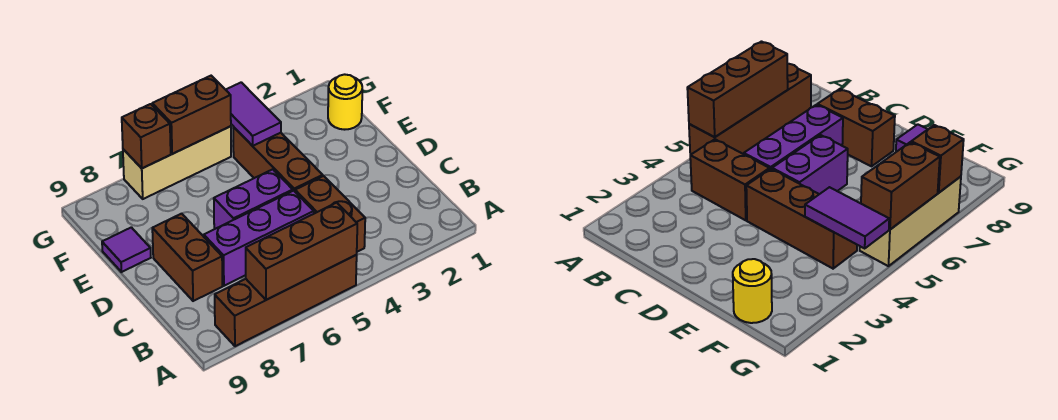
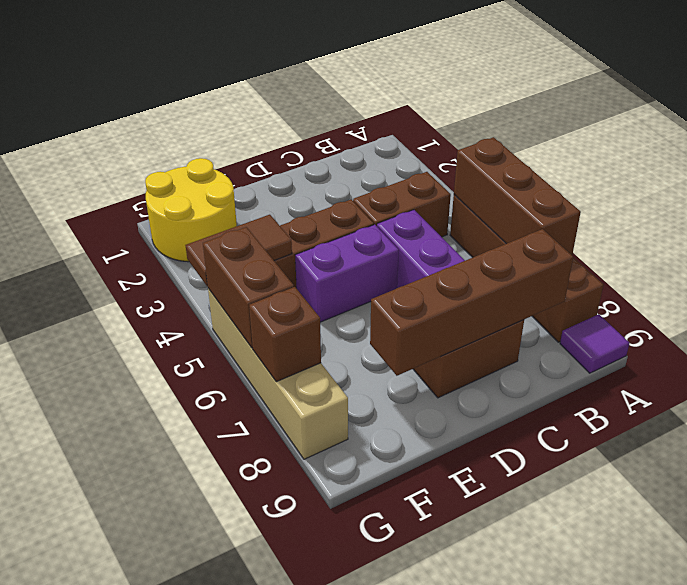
none -> brown brick B8:E8 level 2
purple brick D5:D6 level 1 -> purple brick D5:E5 level 1
purple tile E9 level 1 -> purple tile A9 level 1
yellow round brick F1 level 1 -> yellow round brick F1:G2 level 1
purple tile F4:G4 level 2 -> brown tile F4:G4 level 2
tan brick G5:G7 level 1 -> tan brick G5:G8 level 1

